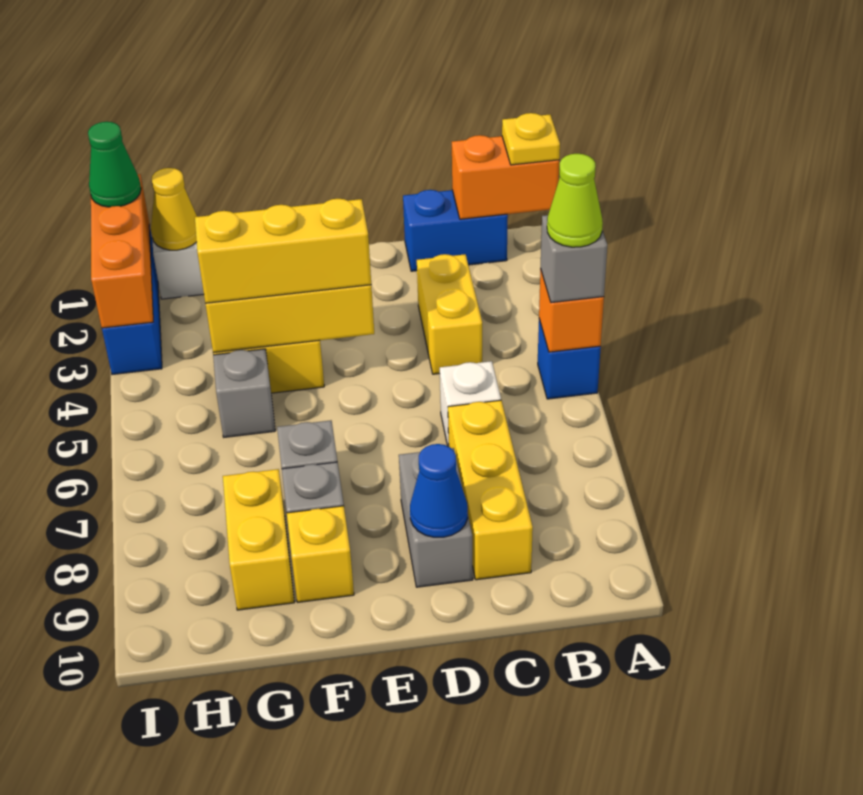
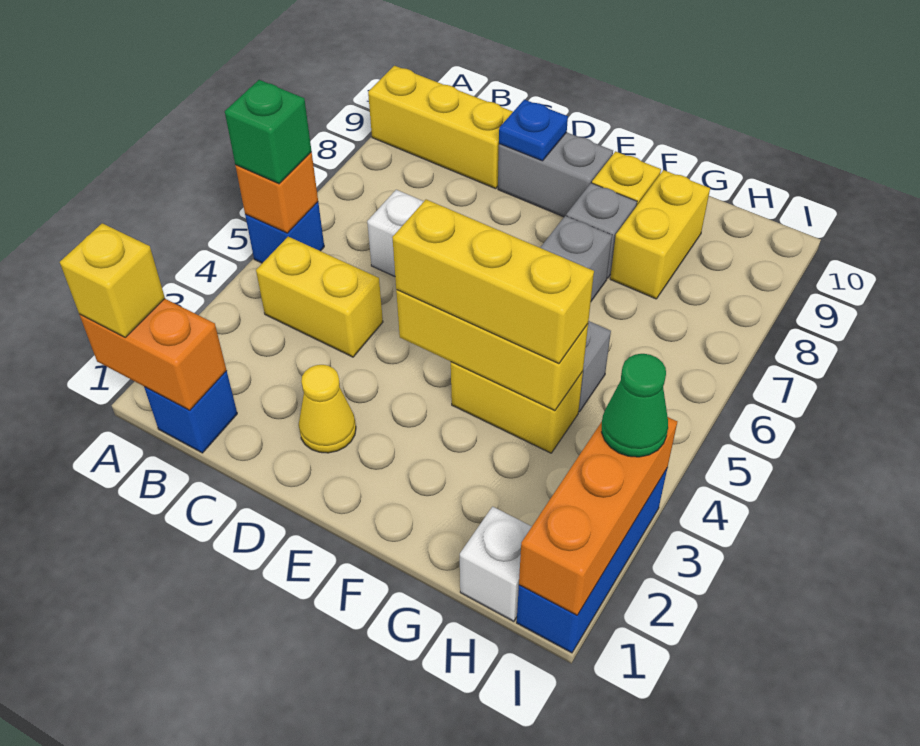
yellow plate A1 level 3 -> yellow brick A1 level 3
grey brick A5 level 3 -> green brick A5 level 3
lime cone A5 level 4 -> none
blue brick B1:C1 level 1 -> blue brick B1 level 1
yellow brick C3:C4 level 1 -> yellow brick B4:C4 level 1
yellow brick C7:C9 level 1 -> yellow brick A9:C9 level 1
grey brick D8:D9 level 1 -> grey brick D9:E9 level 1
blue cone D9 level 2 -> blue plate D9 level 2
yellow cone H1 level 2 -> yellow cone D2 level 1
green cone I1 level 3 -> green cone I3 level 3

